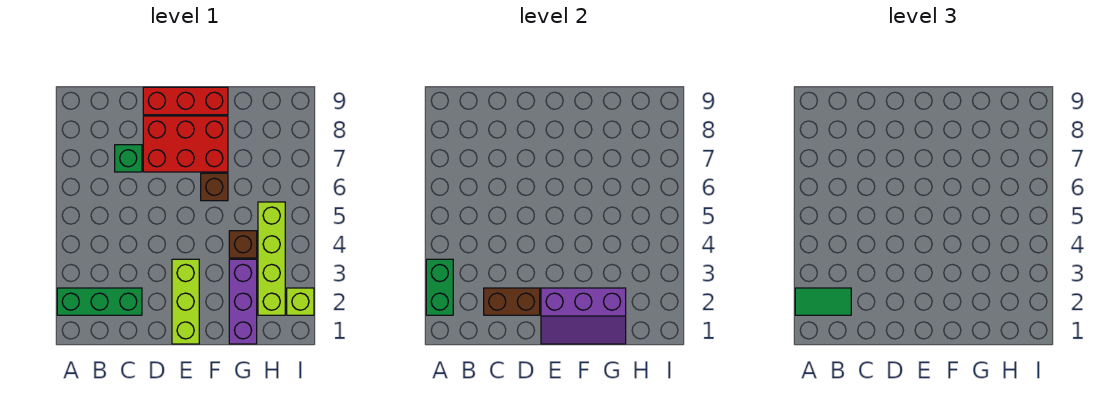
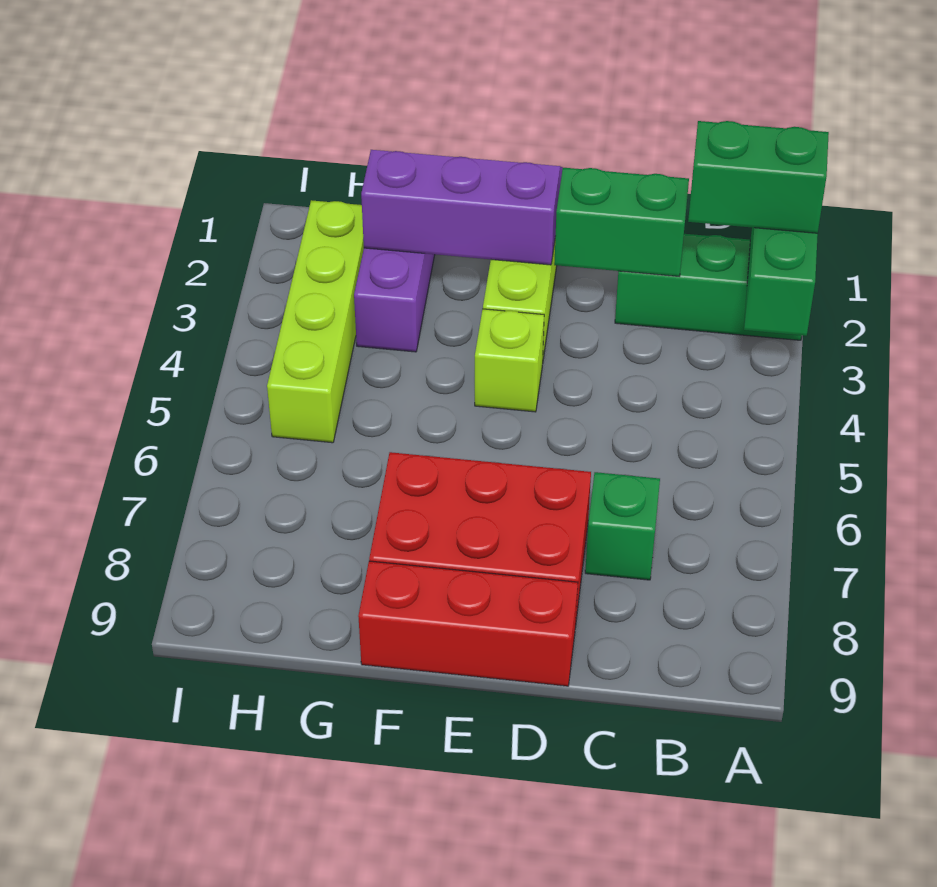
green tile A2:B2 level 3 -> green brick A2:B2 level 3
brown brick C2:D2 level 2 -> green brick C2:D2 level 2
brown brick F6 level 1 -> none
brown brick G4 level 1 -> none
lime brick I2 level 1 -> lime brick E4 level 1

